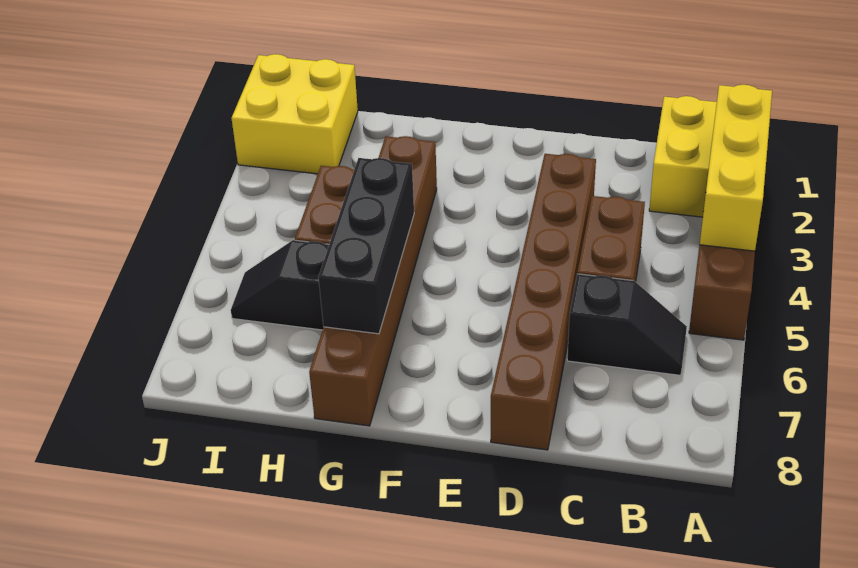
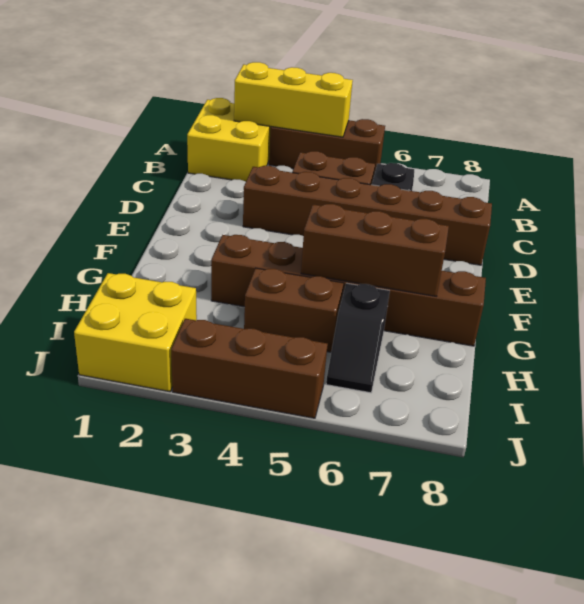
black brick G5:G7 level 2 -> brown brick G5:G7 level 2
none -> brown brick J3:J5 level 1

